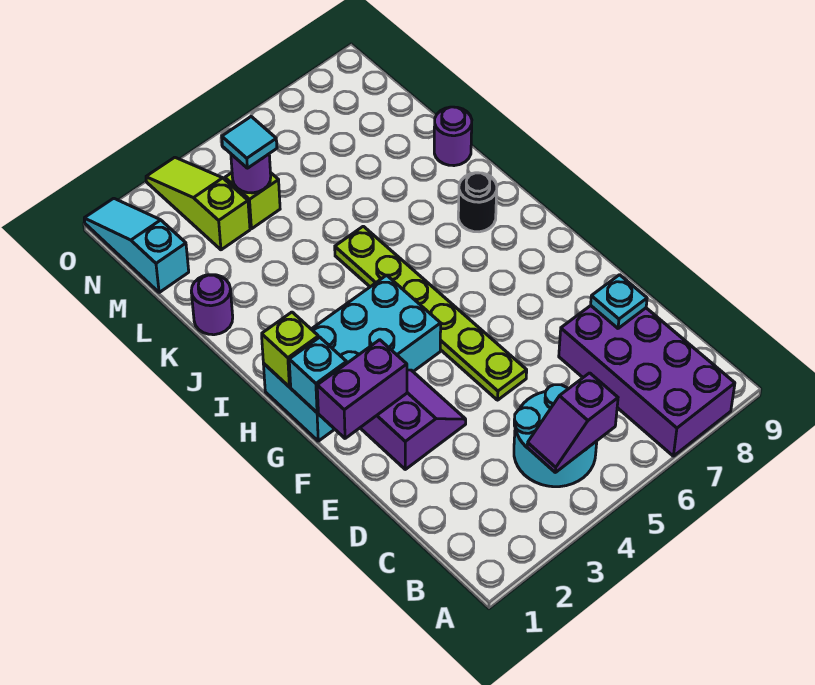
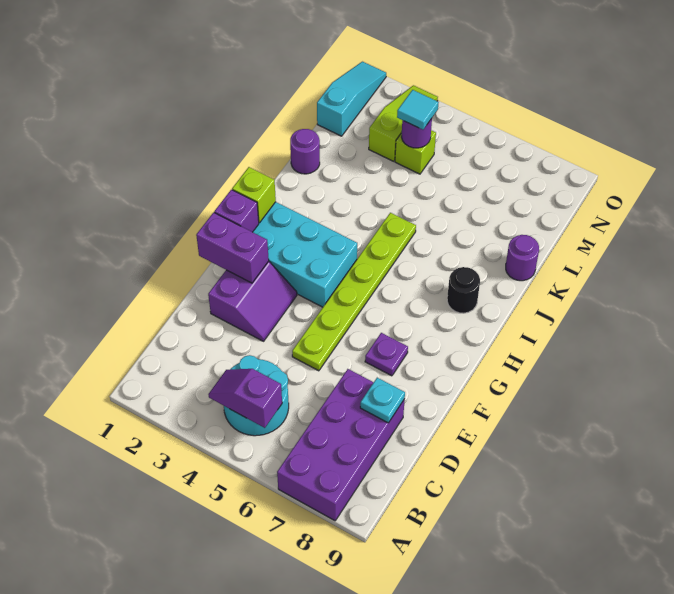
none -> purple plate F7 level 1
cyan brick G1 level 2 -> purple brick G1 level 2

